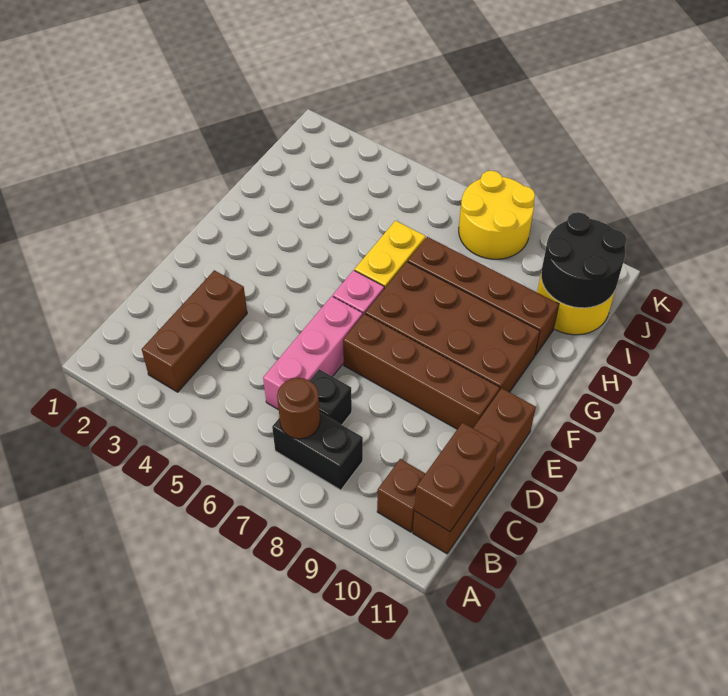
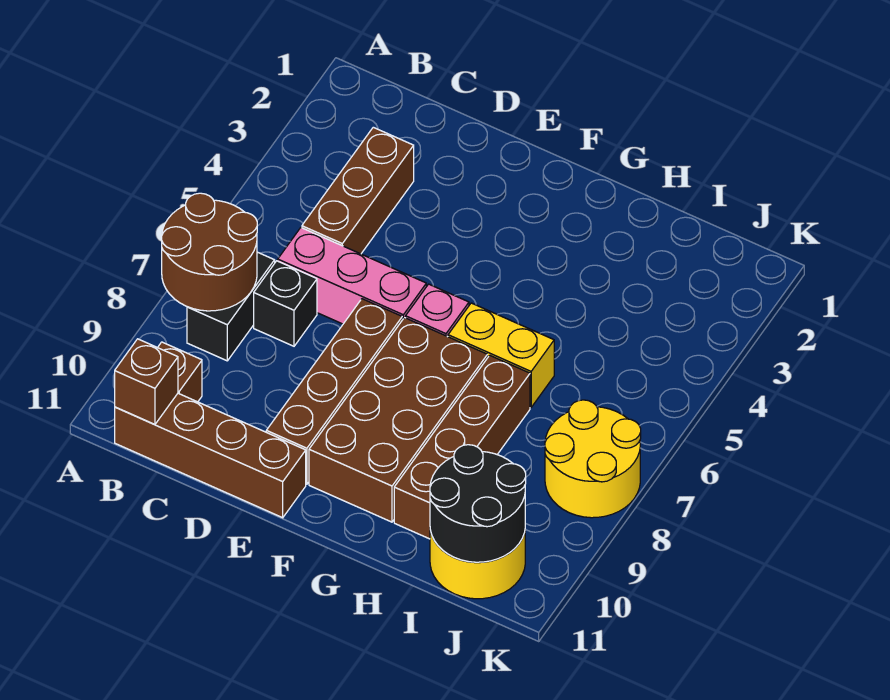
brown brick B3:D3 level 1 -> brown brick C3:C5 level 1
brown round brick B7 level 2 -> brown round brick A7:B8 level 2
brown brick B11:C11 level 2 -> brown brick B11 level 2

